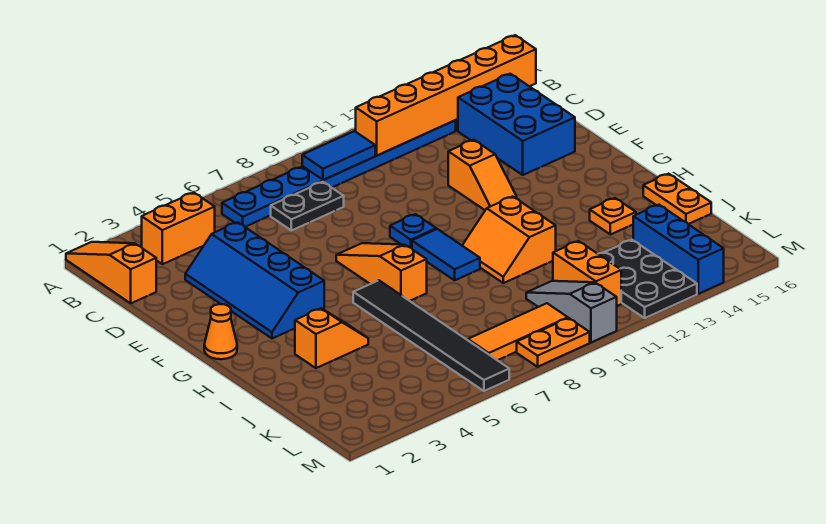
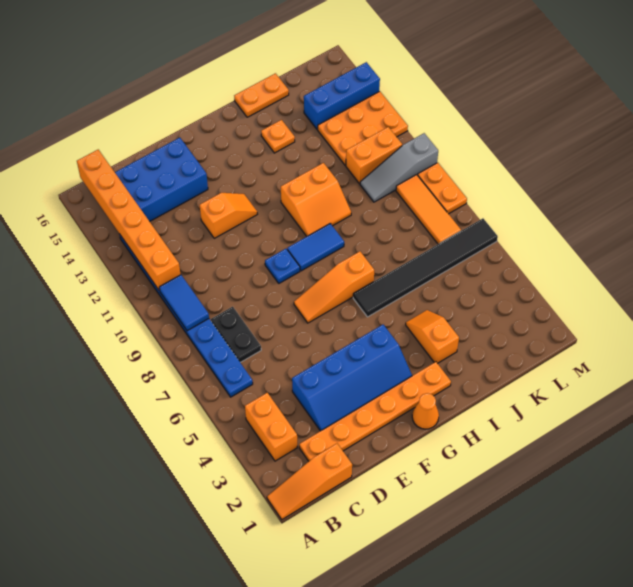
none -> orange plate C2:H2 level 1
black plate K12:M13 level 1 -> orange plate K12:M13 level 1

